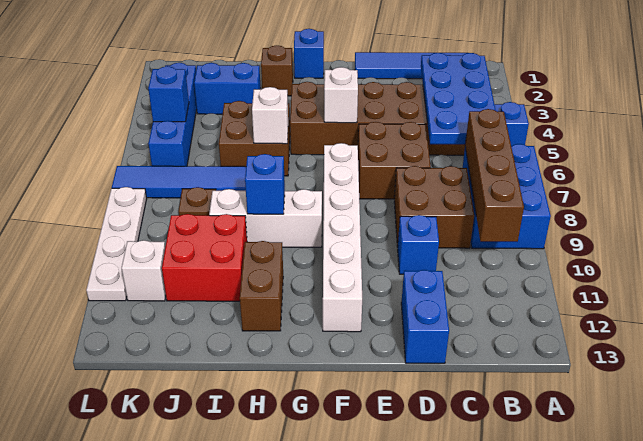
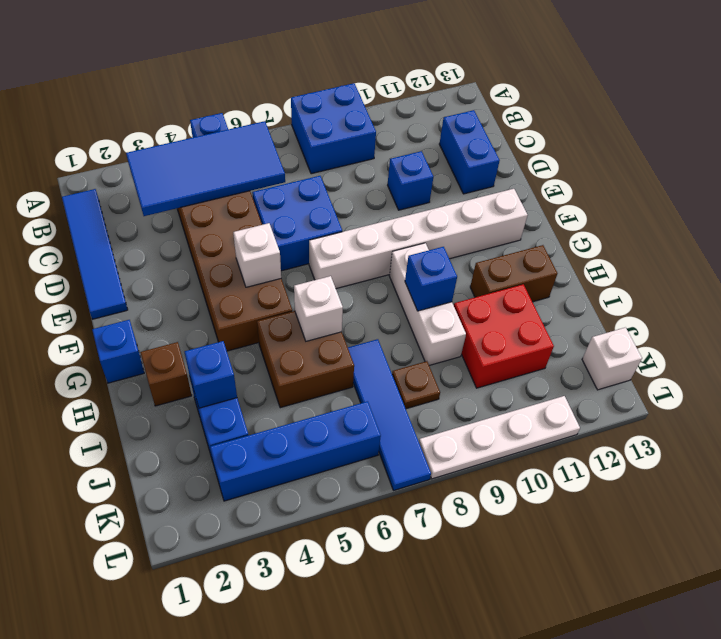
blue brick A7:B9 level 1 -> blue brick A8:B9 level 1
blue plate B3:C6 level 2 -> blue tile B3:C6 level 2
brown brick B7:B10 level 2 -> none
brown brick C8:D9 level 1 -> none
brown brick D6:E7 level 1 -> blue brick D6:E7 level 1
blue brick D12:D13 level 1 -> blue brick C12:D12 level 1
blue brick K5 level 2 -> blue brick I3 level 2
white brick K11 level 1 -> white brick K13 level 1

